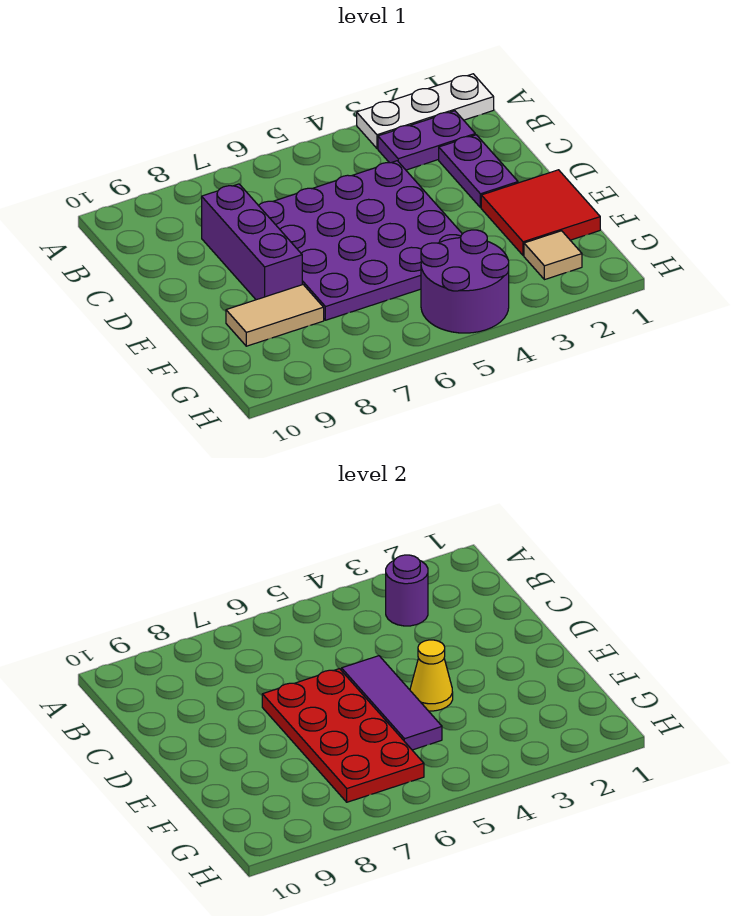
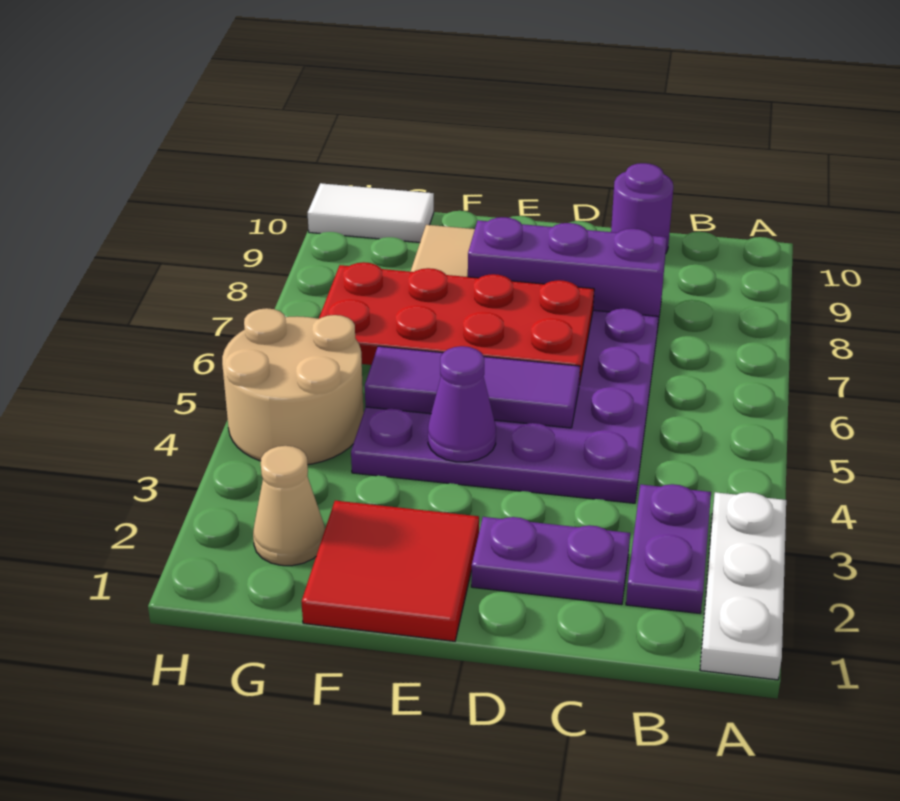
purple round brick B3 level 2 -> purple round brick C10 level 1
yellow cone E4 level 2 -> purple cone E4 level 2
tan tile G2 level 1 -> tan cone G2 level 1
purple round brick G4:H5 level 1 -> tan round brick G4:H5 level 1
none -> white tile G10:H10 level 1

